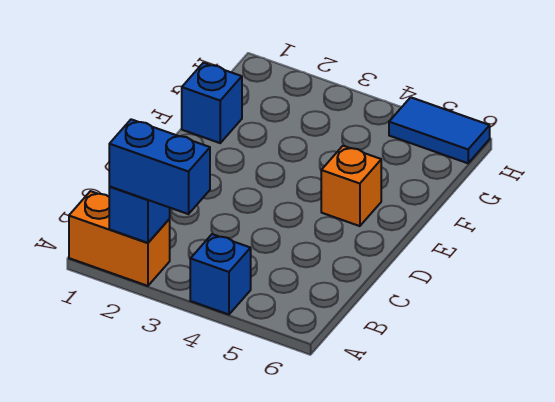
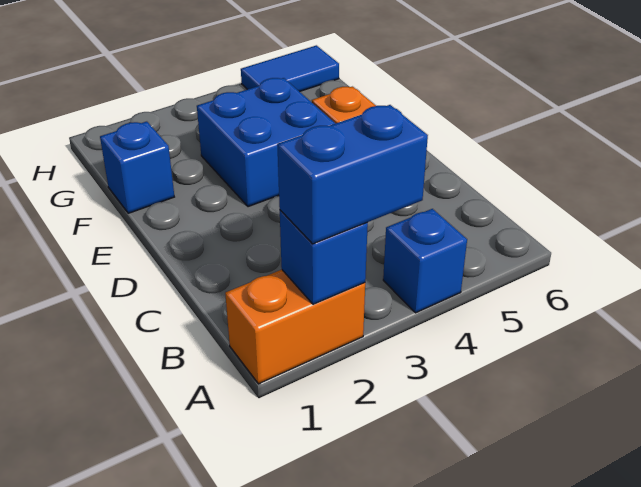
none -> blue brick E3:F4 level 1

